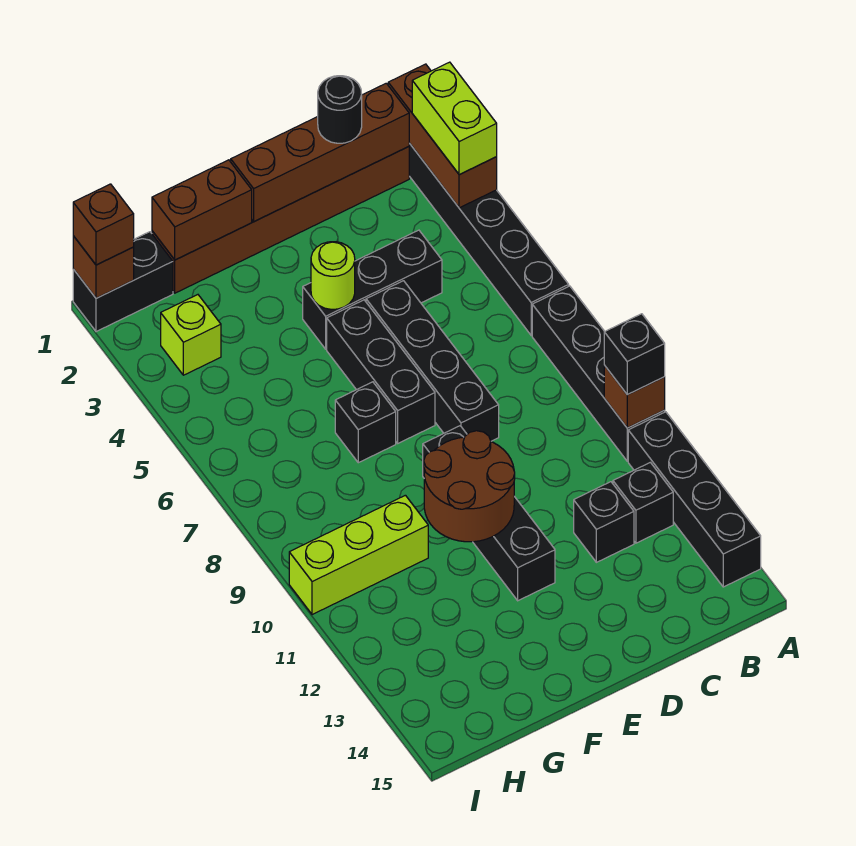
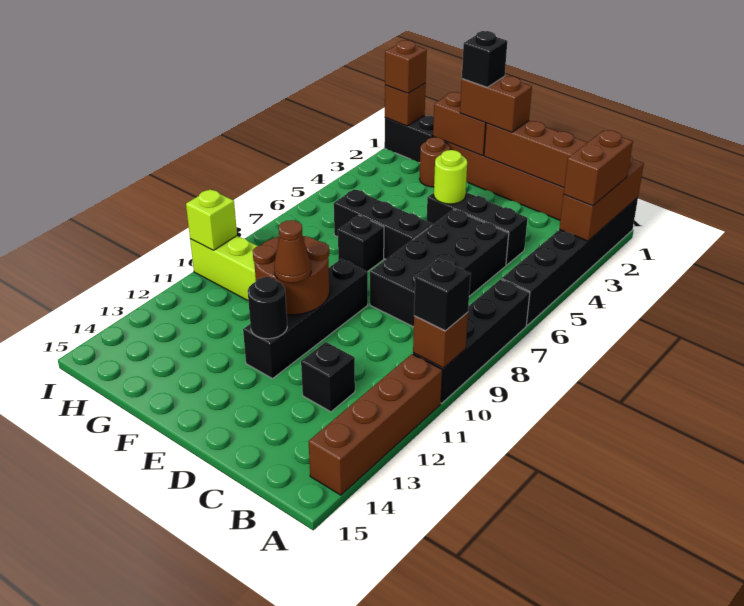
lime brick A2:A3 level 3 -> brown brick A2:A3 level 3
black brick A11:A14 level 1 -> brown brick A11:A14 level 1
black brick B12 level 1 -> black brick F1 level 4
black round brick C1 level 3 -> black round brick E12 level 2
black brick D5:D8 level 1 -> black brick C5:D8 level 1
none -> brown brick E1:F1 level 3
black brick E5:E7 level 1 -> black brick E6:G6 level 1
none -> brown cone E11 level 3
none -> brown round brick G2 level 1
lime brick H3 level 1 -> lime brick I10 level 2

